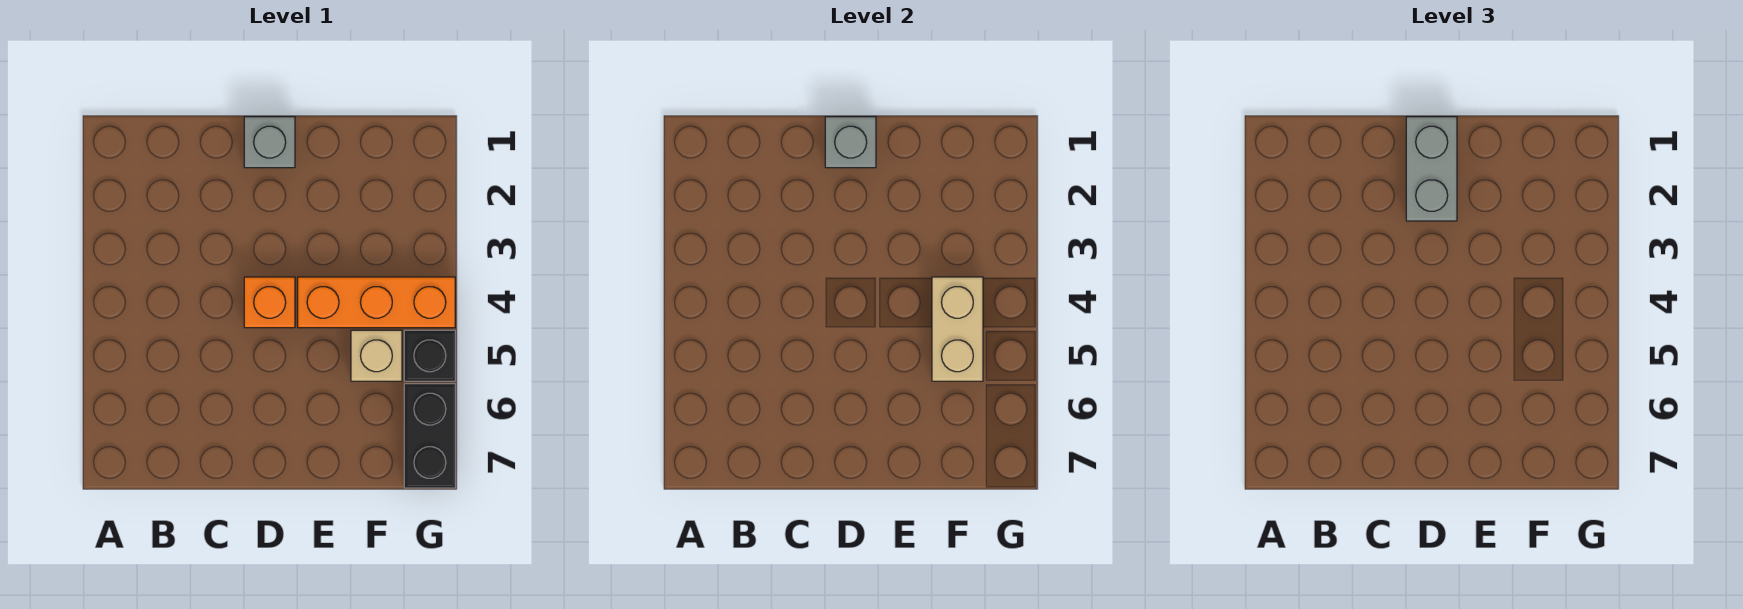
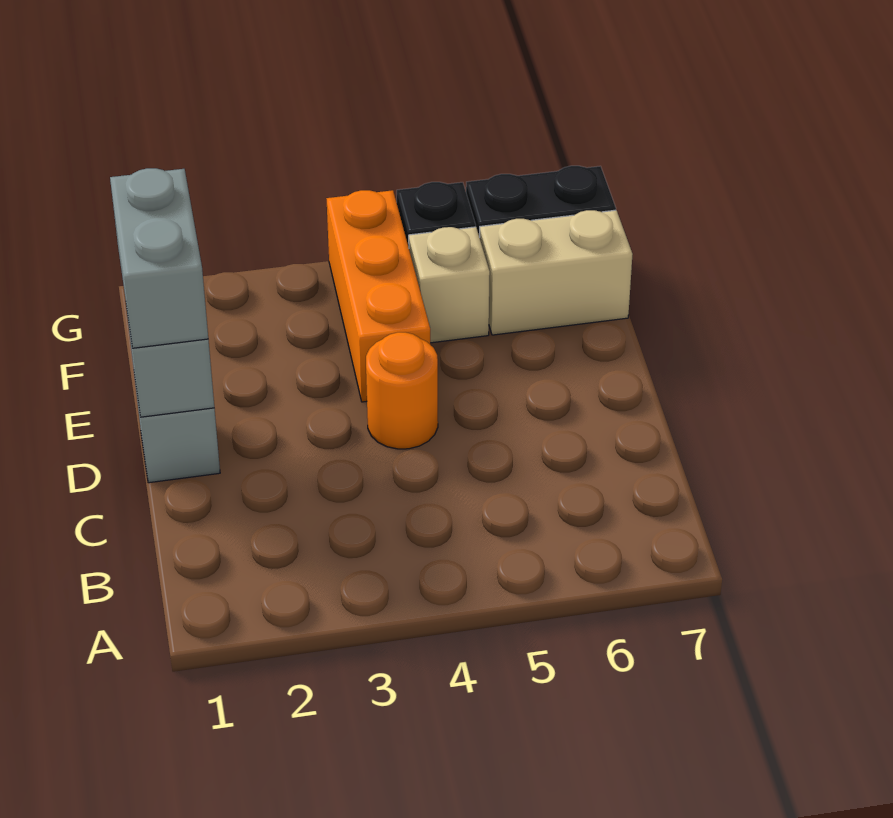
grey brick D1:D2 level 3 -> grey brick D1:E1 level 3
orange brick D4 level 1 -> orange round brick D4 level 1
tan brick F4:F5 level 2 -> tan brick F6:F7 level 1

